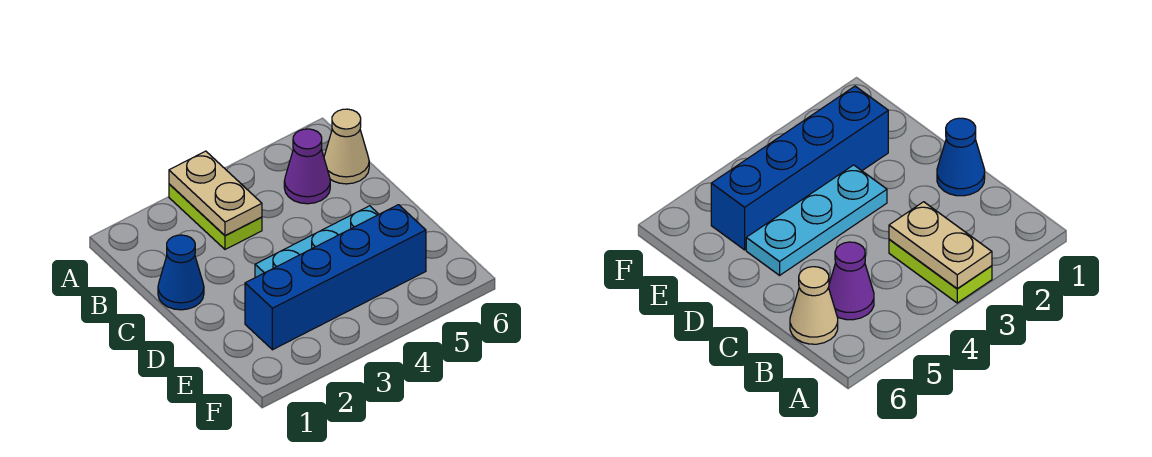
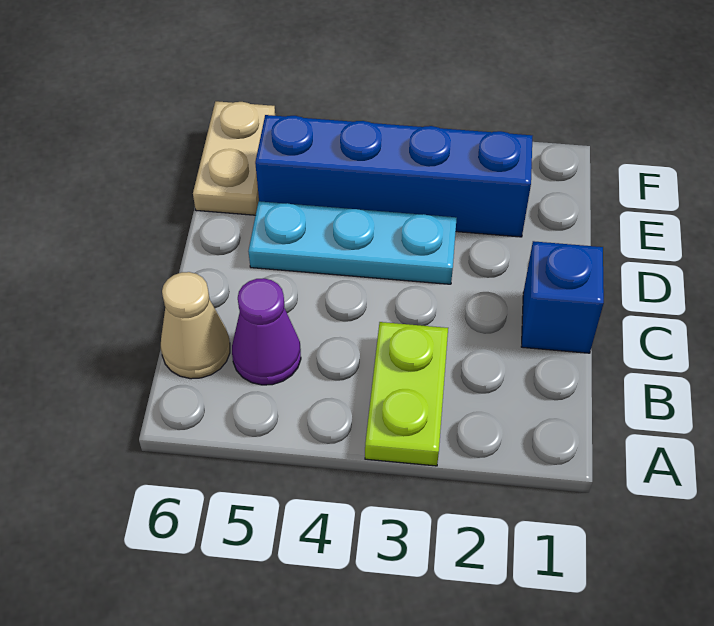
tan plate A3:B3 level 2 -> tan plate E6:F6 level 1
blue cone C1 level 1 -> blue brick C1 level 1

